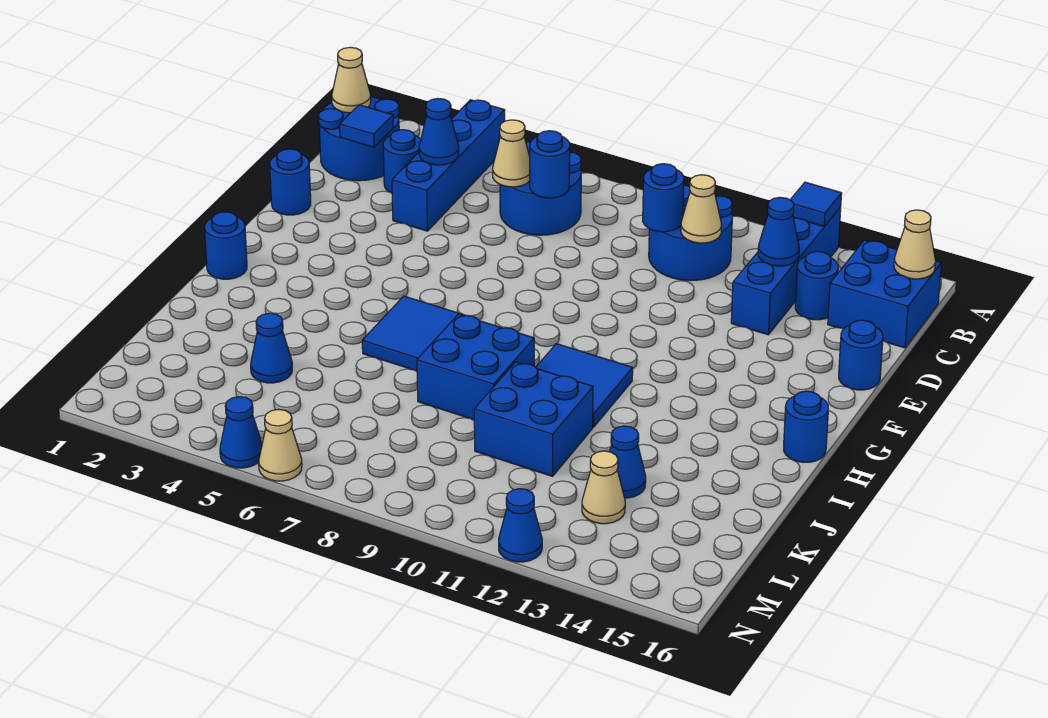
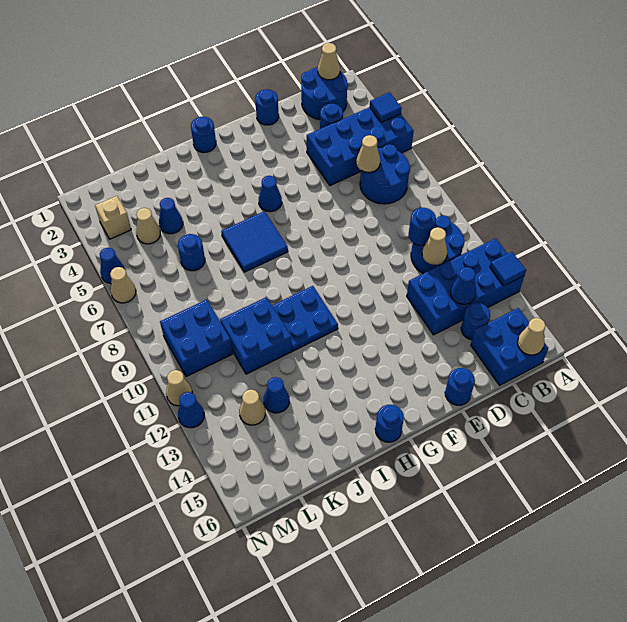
blue brick A4:D4 level 1 -> blue brick A4:D5 level 1
blue brick A13:D13 level 1 -> blue brick A12:D13 level 1
blue tile C2 level 2 -> blue tile A4 level 2
blue cone C4 level 2 -> blue cone G5 level 1
blue round brick C7 level 2 -> blue round brick K6 level 1
blue tile H10:I11 level 1 -> blue plate H10:I11 level 1
blue brick I8:J9 level 1 -> blue brick L9:M10 level 1
none -> tan cone L4 level 1
none -> tan brick M3 level 1
none -> tan cone N11 level 1

